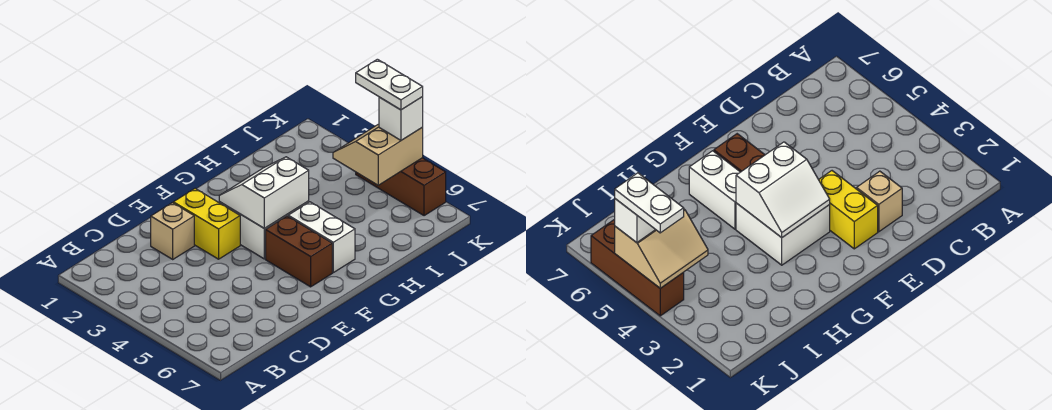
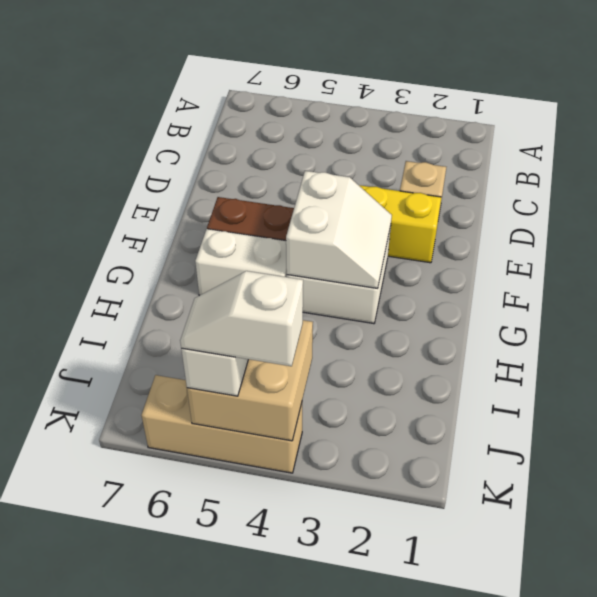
tan slope J4:K5 level 2 top 5 -> tan brick J4:K5 level 2
brown brick K4:K6 level 1 -> tan brick K4:K6 level 1
white plate K4:K5 level 4 -> white slope K4:K5 level 4 top 4

